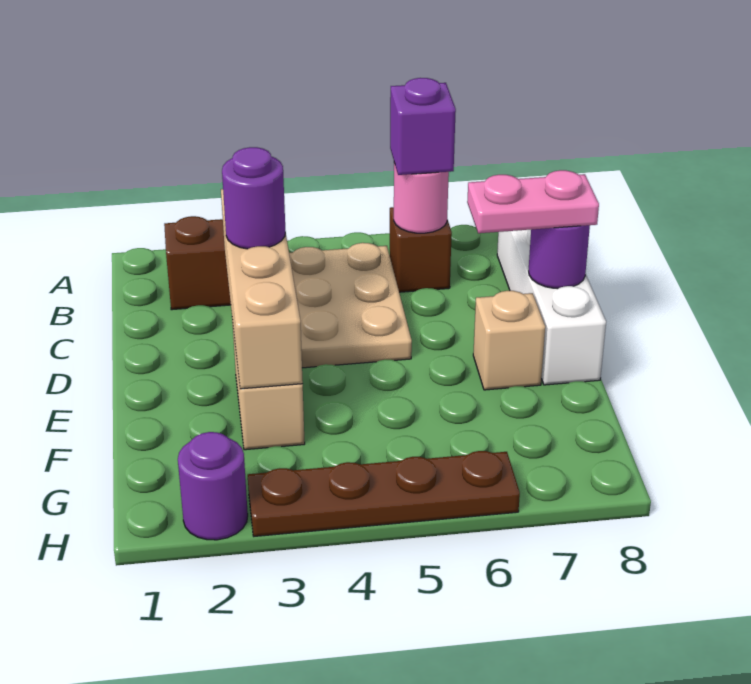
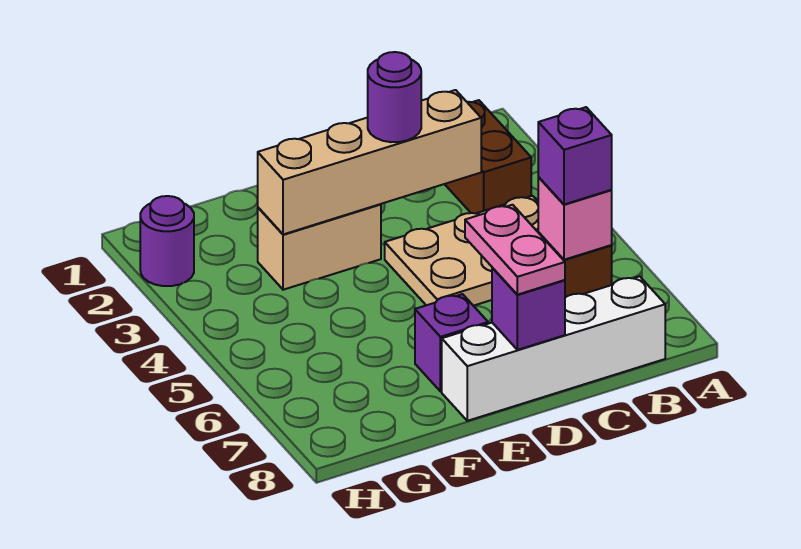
pink round brick B6 level 2 -> pink brick B6 level 2
purple round brick D8 level 2 -> purple brick D8 level 2
tan brick E7 level 1 -> purple brick E7 level 1
brown plate H3:H6 level 1 -> none

